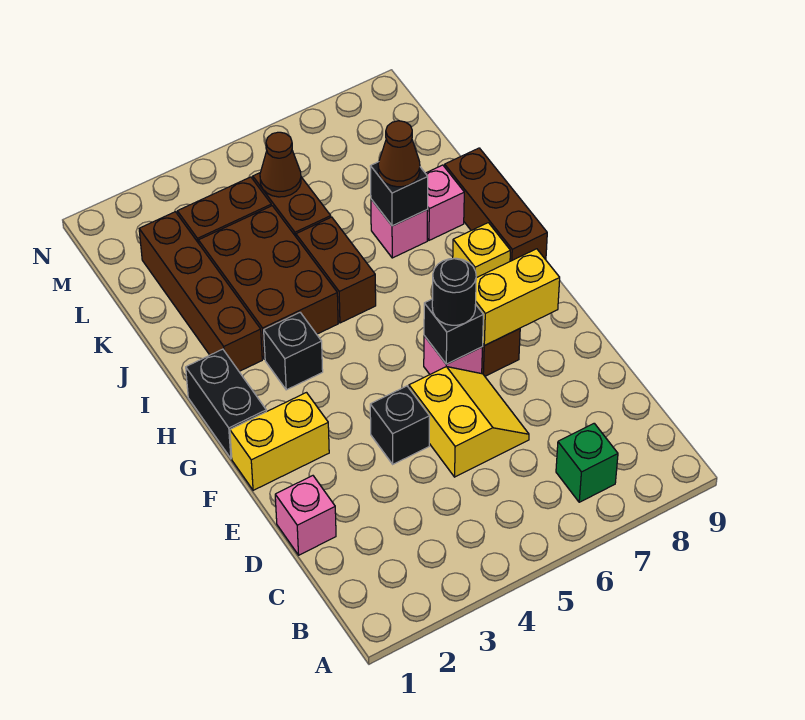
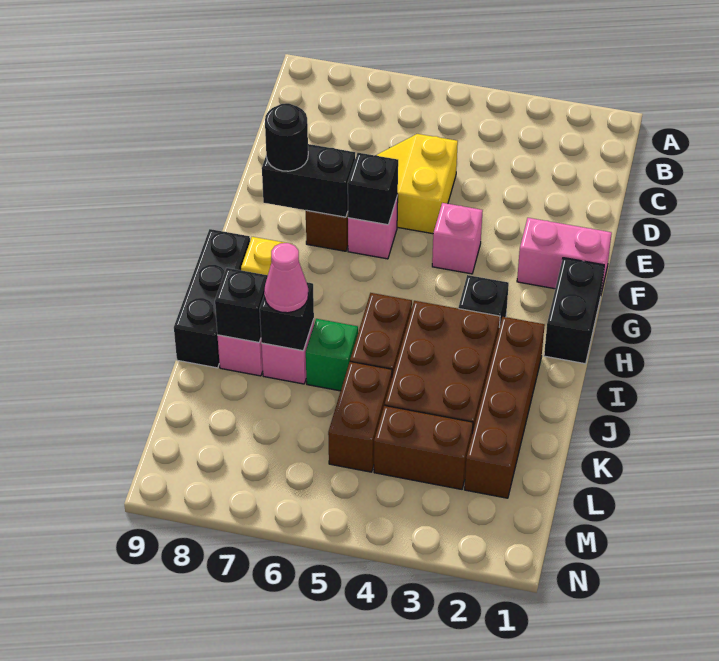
green brick B7 level 1 -> green brick J6 level 1
pink brick D1 level 1 -> pink brick F4 level 1
black brick E4 level 1 -> black brick J8 level 2
yellow brick F1:F2 level 1 -> pink brick F1:F2 level 1
black round brick F6 level 3 -> black round brick F8 level 3
yellow brick F7:F8 level 2 -> black brick F7:F8 level 2
brown brick H9:J9 level 1 -> black brick H9:J9 level 1
brown cone J7 level 3 -> pink cone J7 level 3
brown cone L5 level 2 -> none

